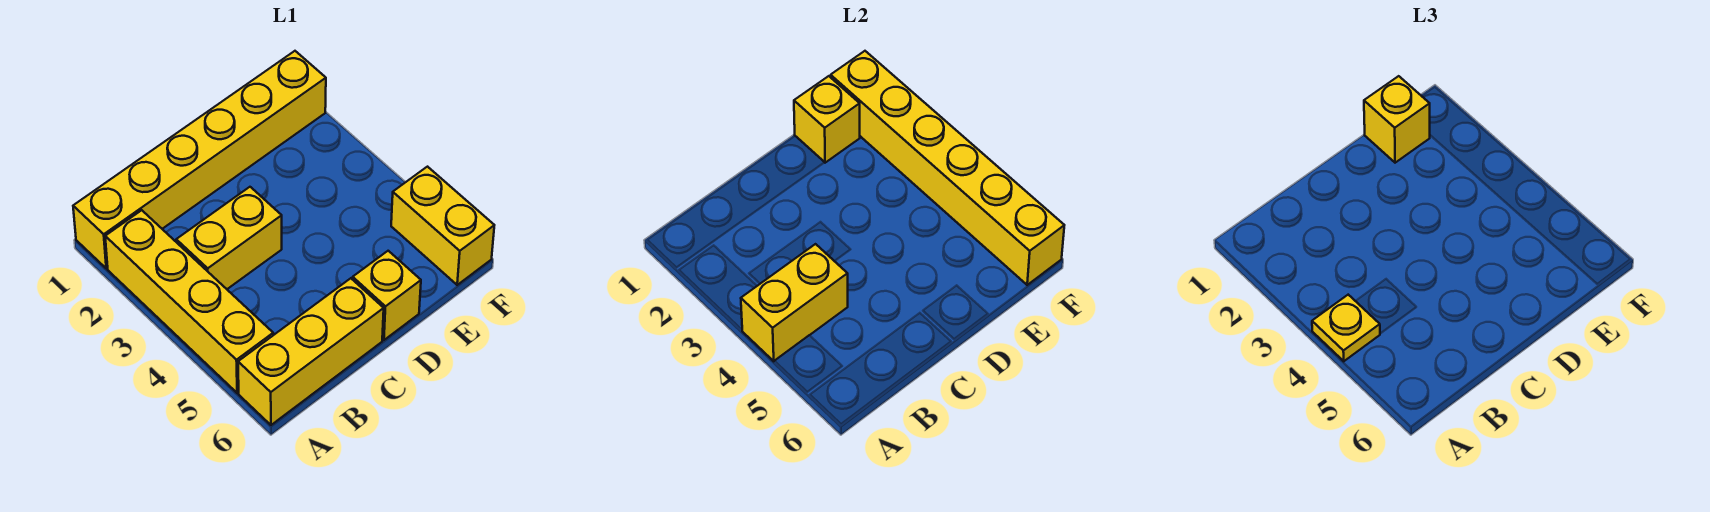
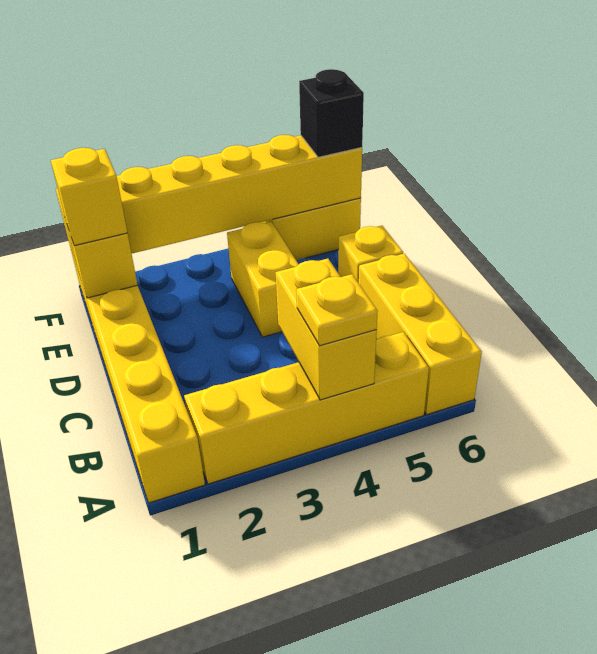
yellow brick B3:C3 level 1 -> yellow brick D4:E4 level 1
none -> black brick F6 level 3

